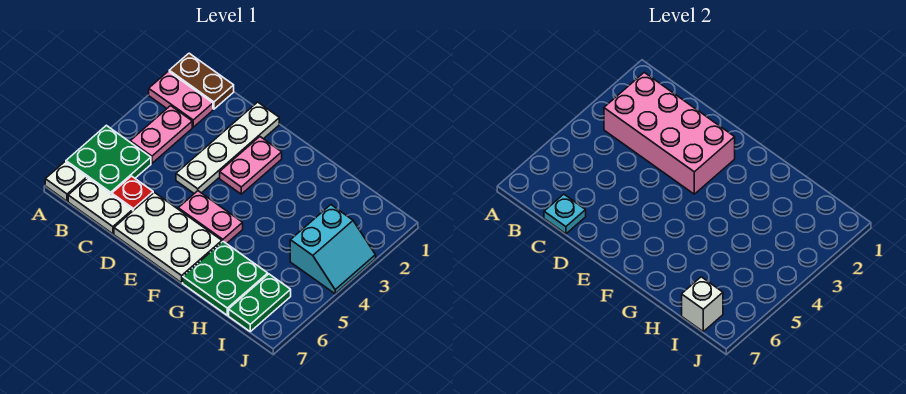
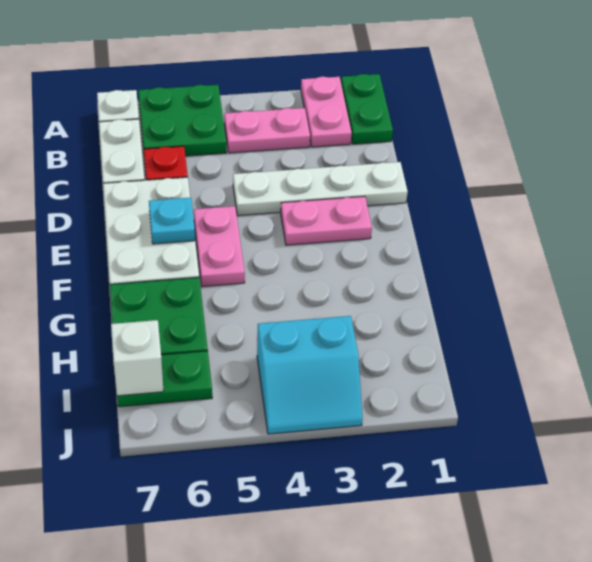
brown plate A1:B1 level 1 -> green plate A1:B1 level 1
pink brick B2:E3 level 2 -> none
cyan plate C7 level 2 -> cyan plate E6 level 2

